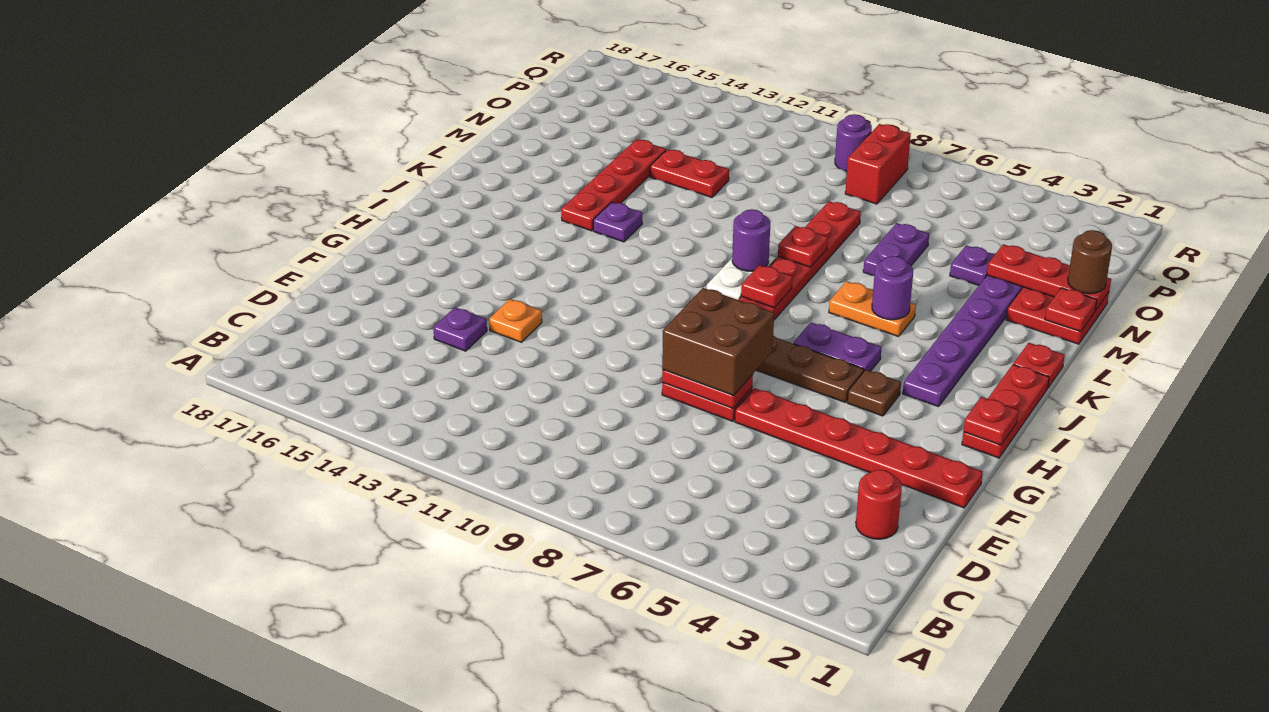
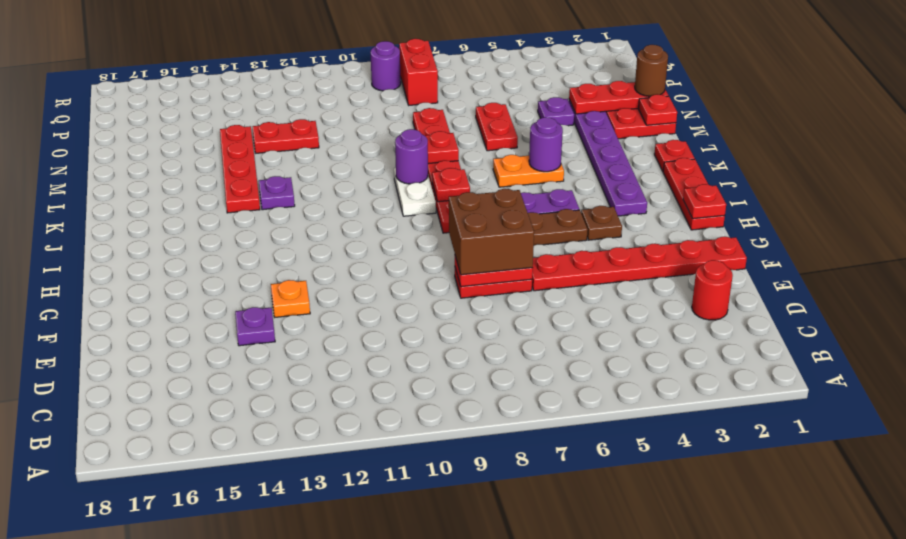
purple plate M6:N6 level 1 -> red plate M6:N6 level 1

